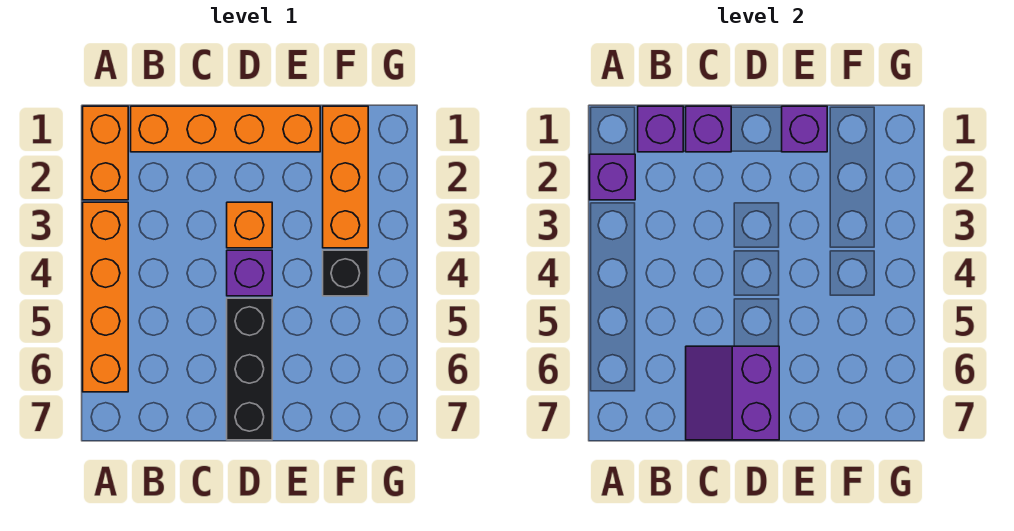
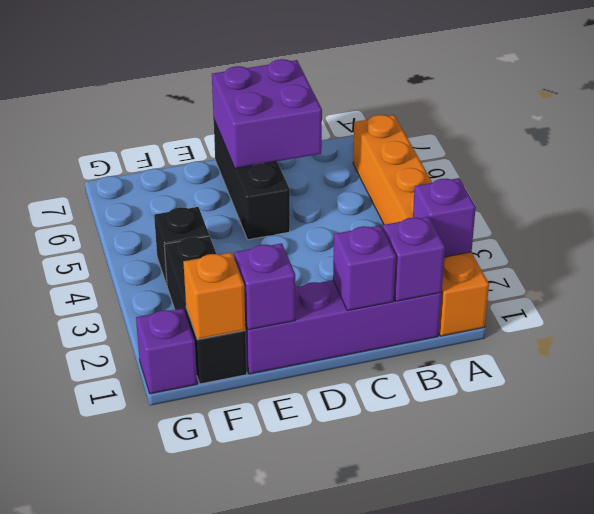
orange brick B1:E1 level 1 -> purple brick B1:E1 level 1
purple slope C6:D7 level 2 top D -> purple brick C6:D7 level 2
orange brick D3 level 1 -> orange brick F1 level 2
purple brick D4 level 1 -> purple brick G1 level 1
orange brick F1:F3 level 1 -> black brick F1:F3 level 1

